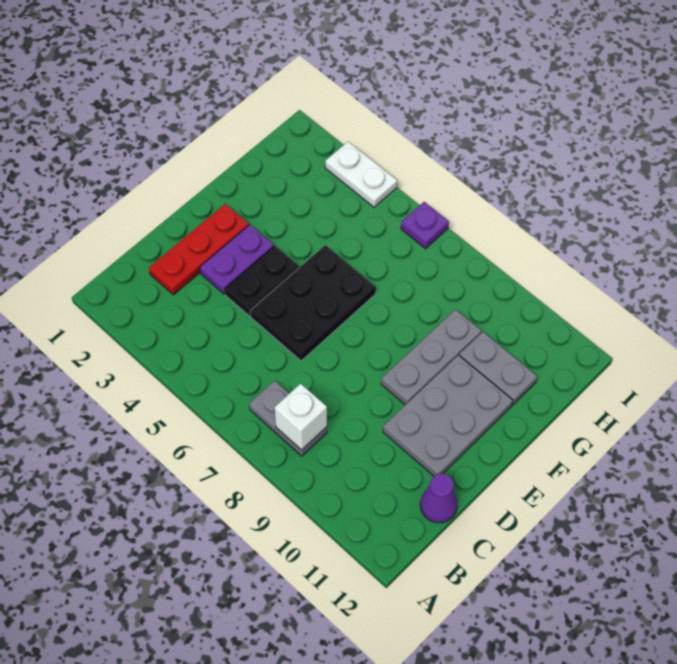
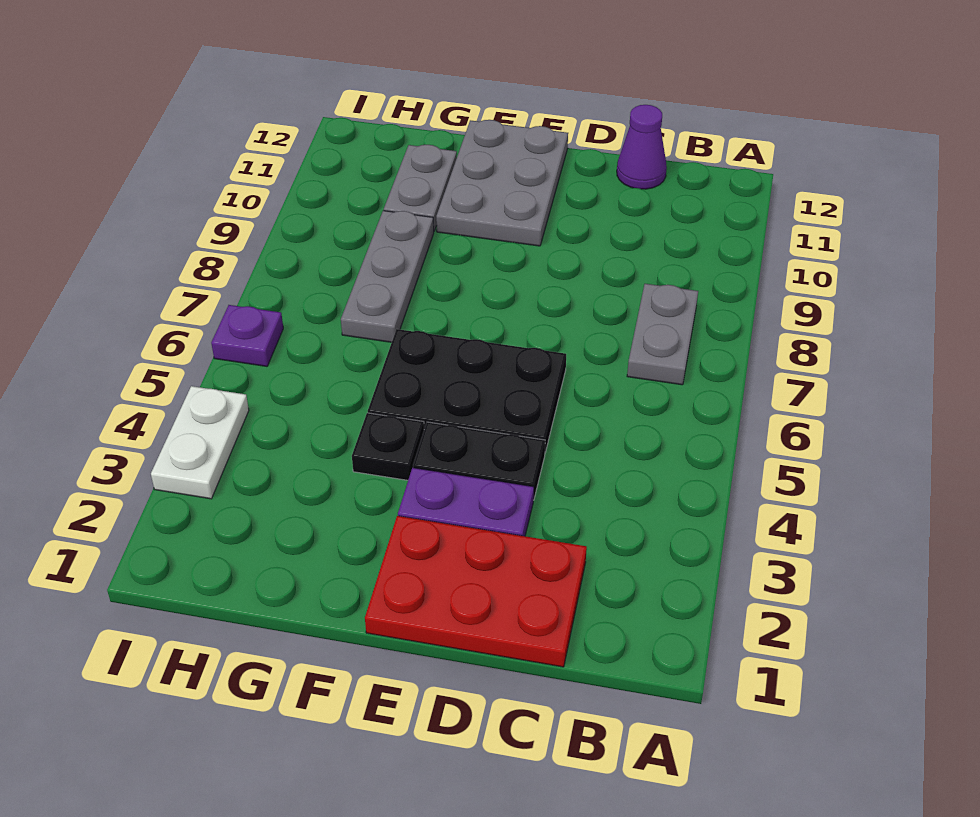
white brick B8 level 2 -> none
red plate C2:E2 level 1 -> red plate C1:E2 level 1
grey plate D10:F11 level 1 -> grey plate E10:F12 level 1
grey plate E9:G9 level 1 -> grey plate G7:G9 level 1
none -> black plate F4 level 1

